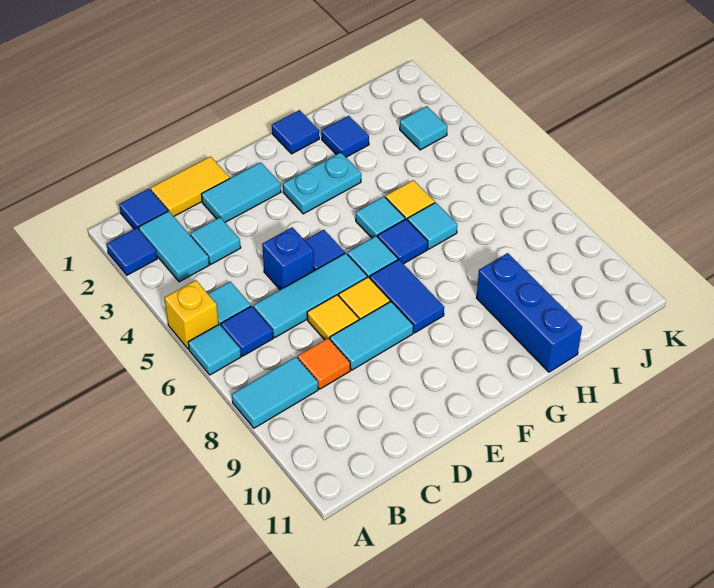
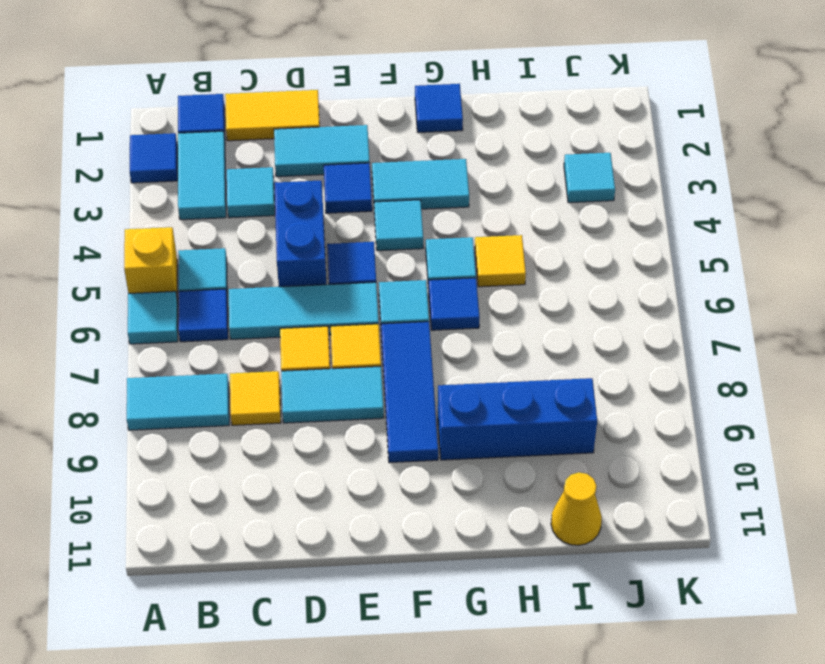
orange tile C8 level 1 -> yellow tile C8 level 1
blue brick D5 level 1 -> blue brick D4:D5 level 1
cyan plate F3:G3 level 1 -> cyan tile F3:G3 level 1
blue tile F7:F8 level 1 -> blue tile F7:F9 level 1
blue tile H2 level 1 -> blue tile E3 level 1
cyan tile H6 level 1 -> cyan tile F4 level 1
blue brick H9:H11 level 1 -> blue brick G9:I9 level 1
none -> yellow cone I11 level 1

